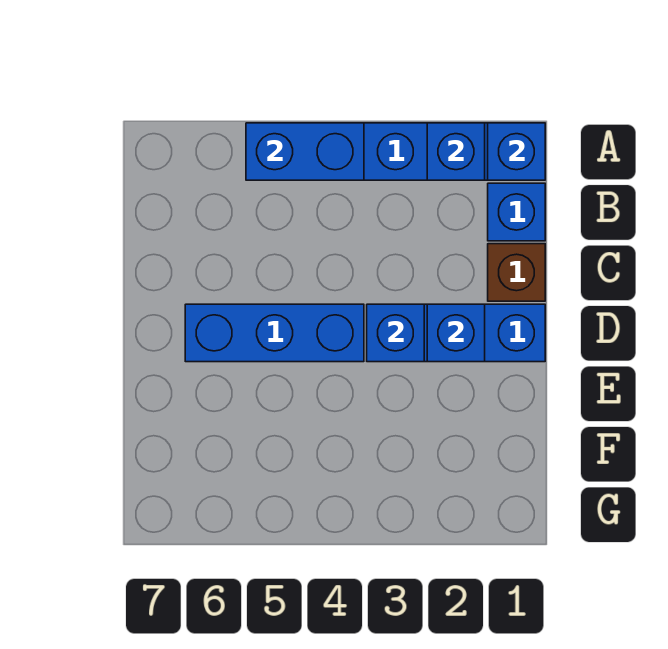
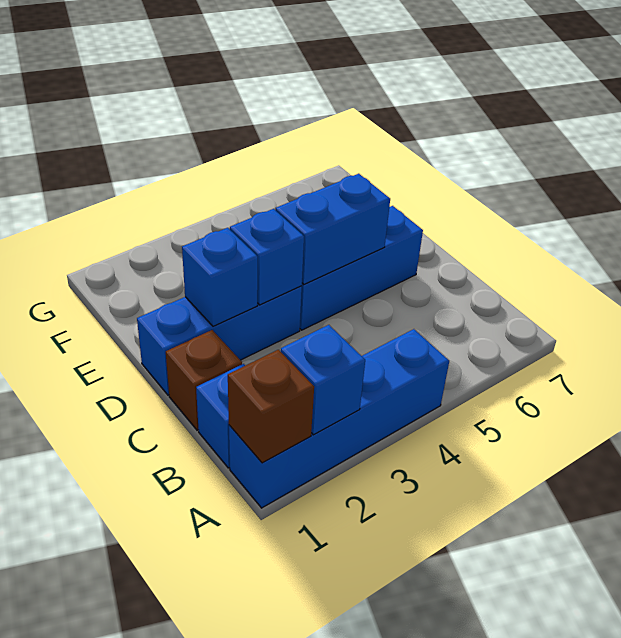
blue brick A1 level 2 -> brown brick A1 level 2
blue brick A4:A5 level 2 -> blue brick D4:D5 level 2

